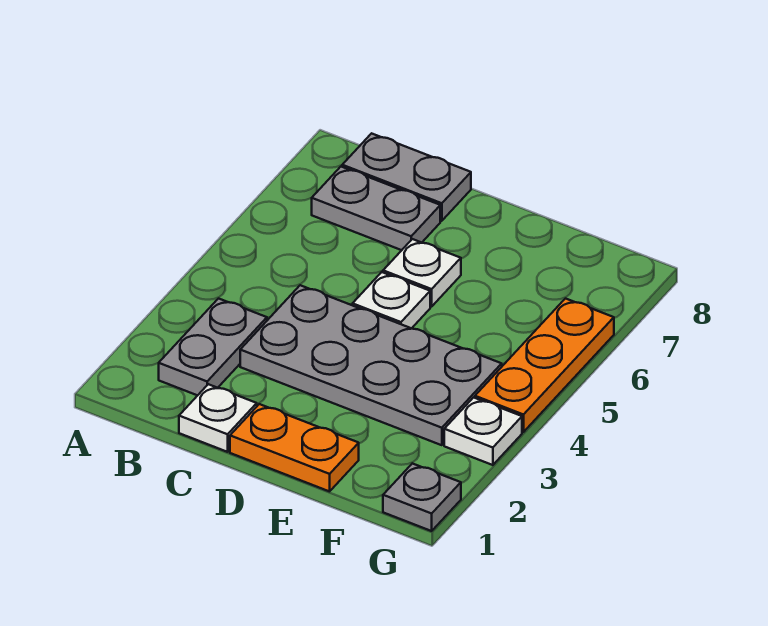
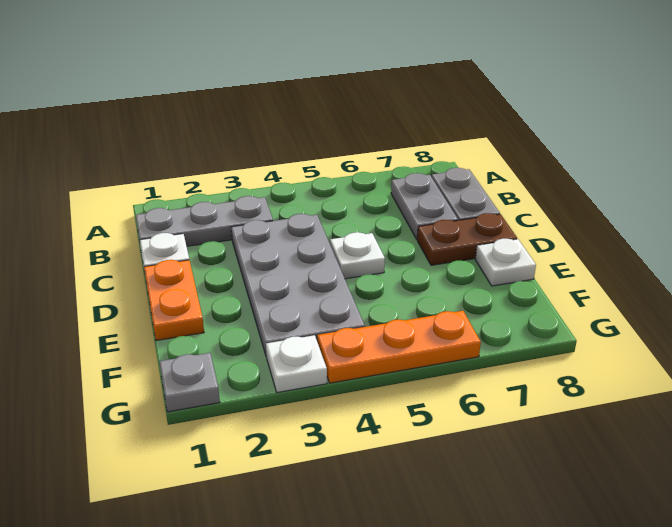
grey plate B2:B3 level 1 -> grey plate B1:B3 level 1
white plate D6 level 1 -> white plate E8 level 1
none -> brown plate D7:D8 level 1

